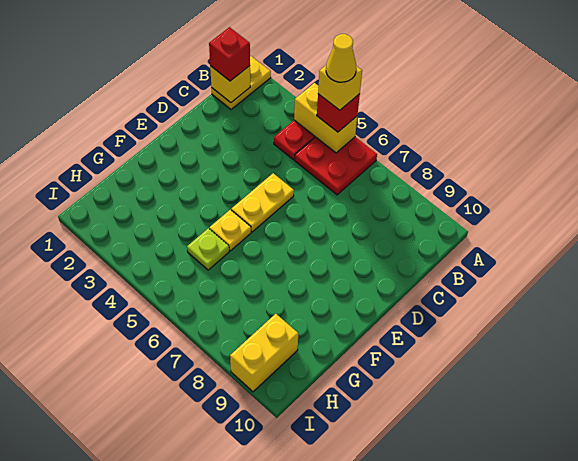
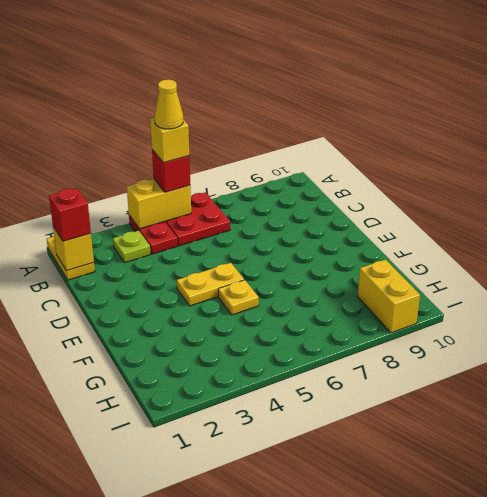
yellow plate D5:E5 level 1 -> yellow plate E4:E5 level 1
lime plate G5 level 1 -> lime plate B3 level 1

